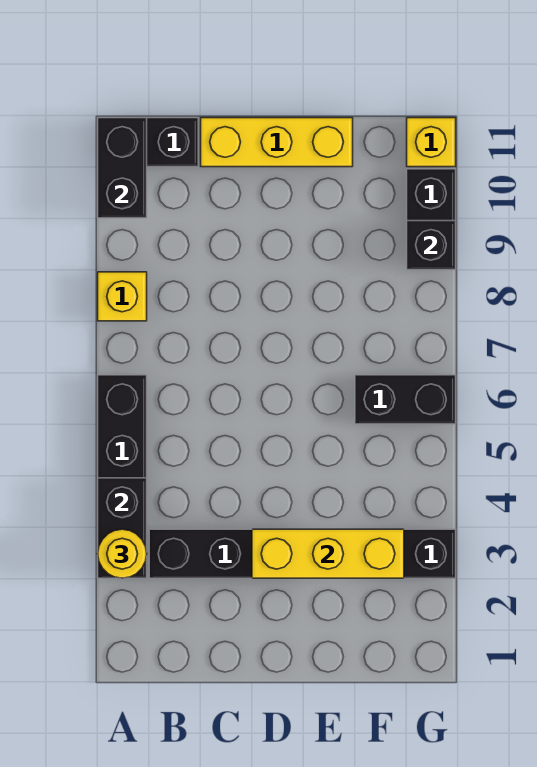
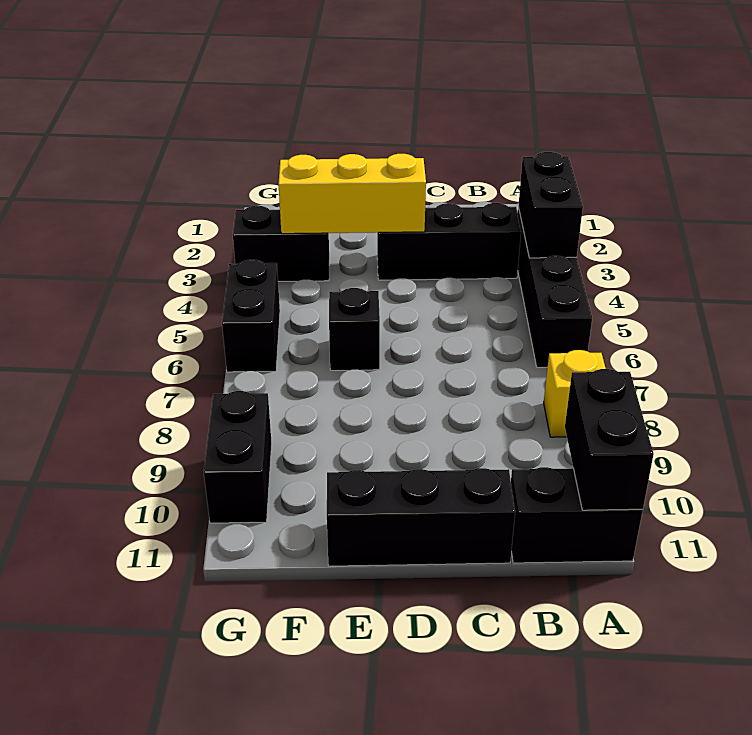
yellow round brick A3 level 3 -> none
yellow brick C11:E11 level 1 -> black brick C11:E11 level 1
black brick F6:G6 level 1 -> black brick G5:G6 level 1
black brick G9 level 2 -> black brick E6 level 1
yellow brick G11 level 1 -> none

